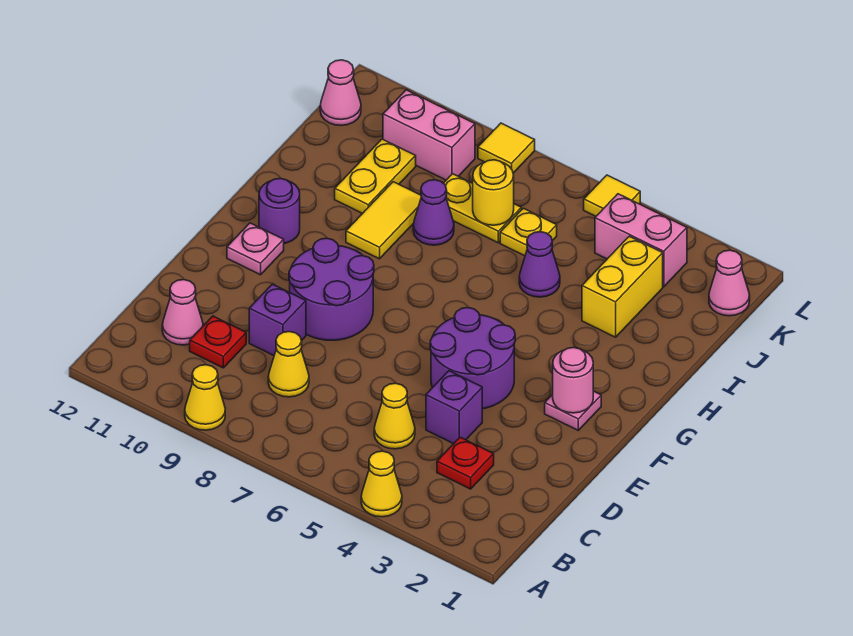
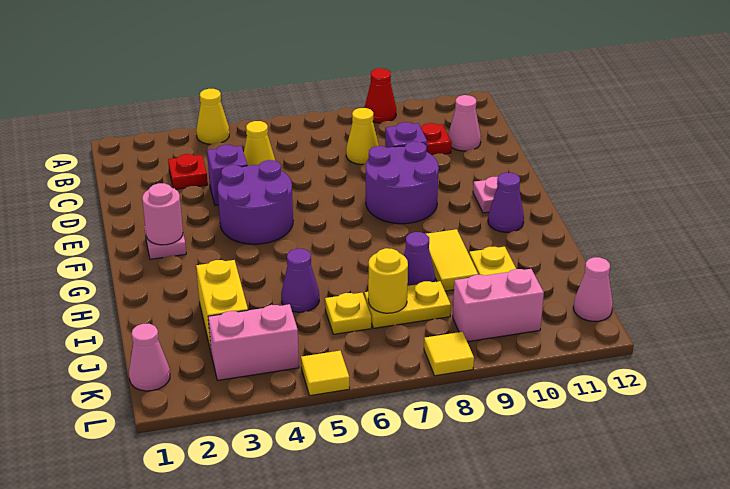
yellow cone A9 level 1 -> red cone A9 level 1
purple round brick G11 level 1 -> purple cone G11 level 1

